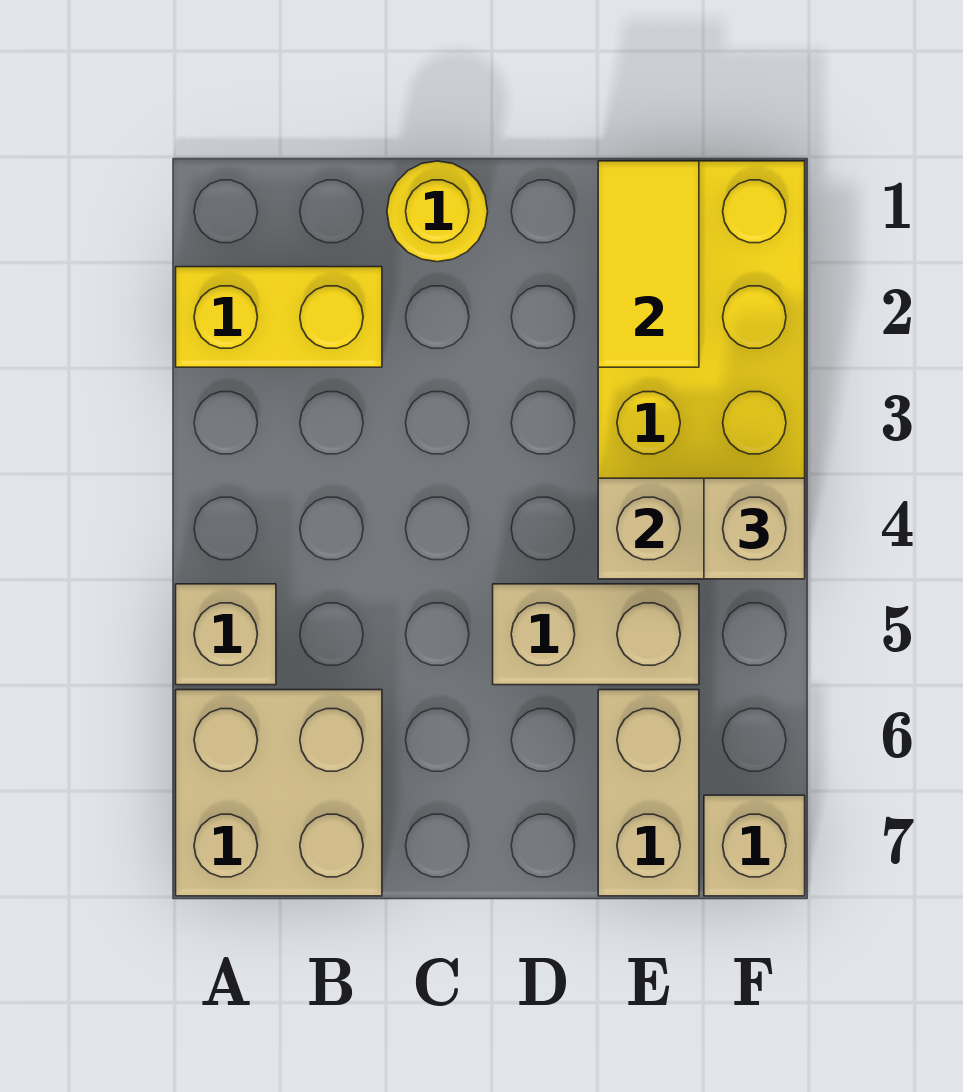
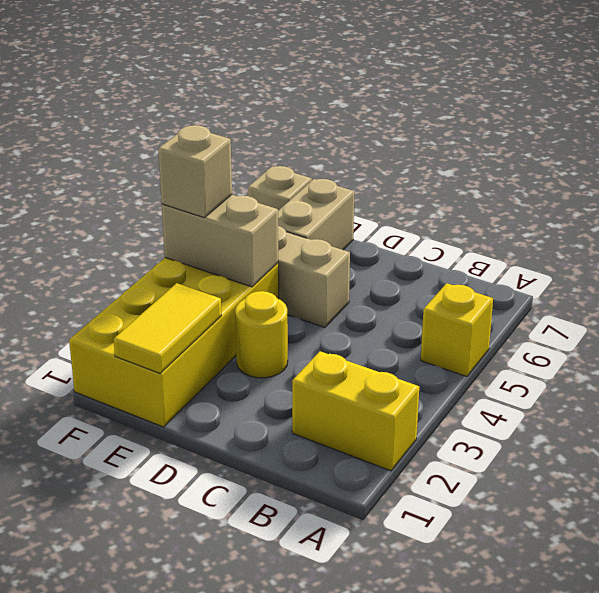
tan brick A5 level 1 -> yellow brick A5 level 1
tan brick A6:B7 level 1 -> none
yellow round brick C1 level 1 -> yellow round brick D3 level 1

